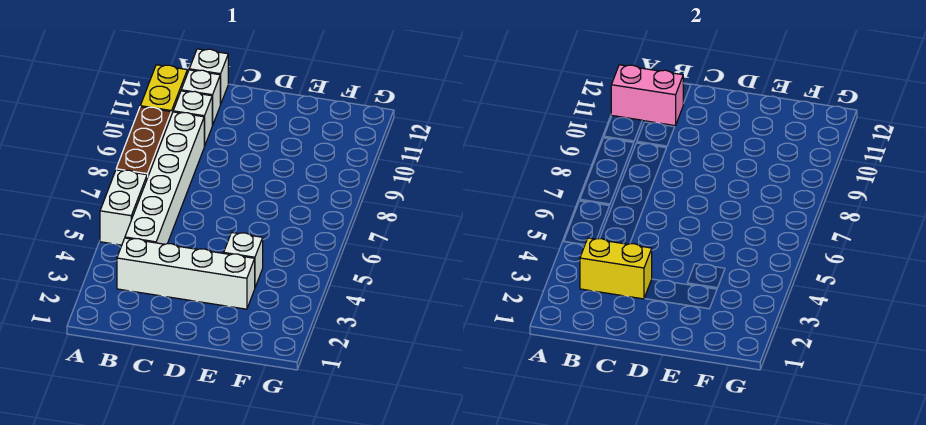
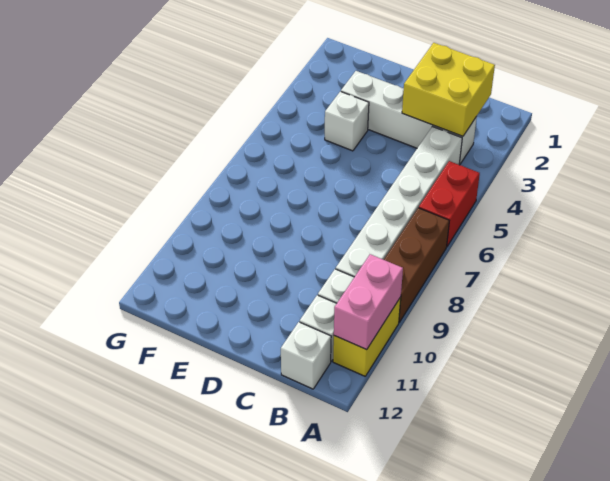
white brick A5:A6 level 1 -> red brick A5:A6 level 1
pink brick A11:B11 level 2 -> pink brick A10:A11 level 2
yellow brick B3:C3 level 2 -> yellow brick B2:C3 level 2

